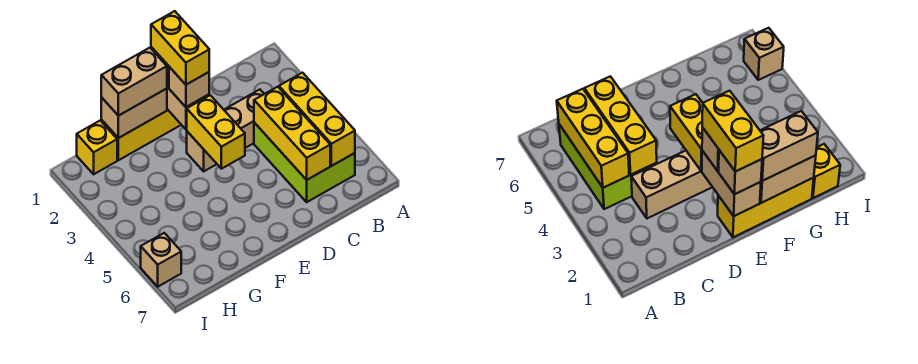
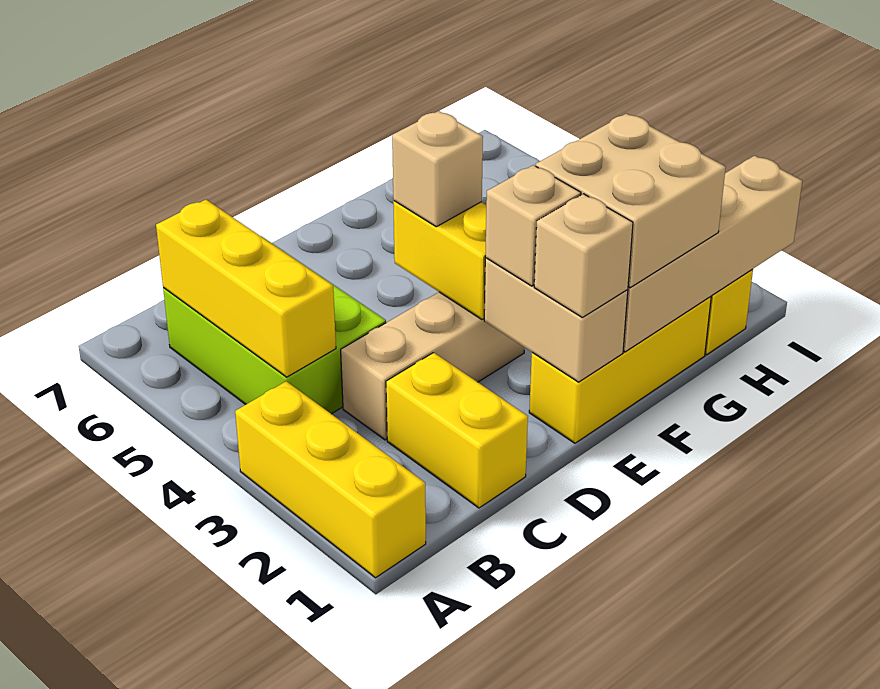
yellow brick C4:C6 level 2 -> yellow brick A1:A3 level 1
yellow brick E1:E2 level 4 -> yellow brick C1:C2 level 1
tan brick F1:G1 level 2 -> tan brick F1:I1 level 2
tan brick F1:G1 level 3 -> tan brick F1:G2 level 3
tan brick I6 level 1 -> tan brick E4 level 3

